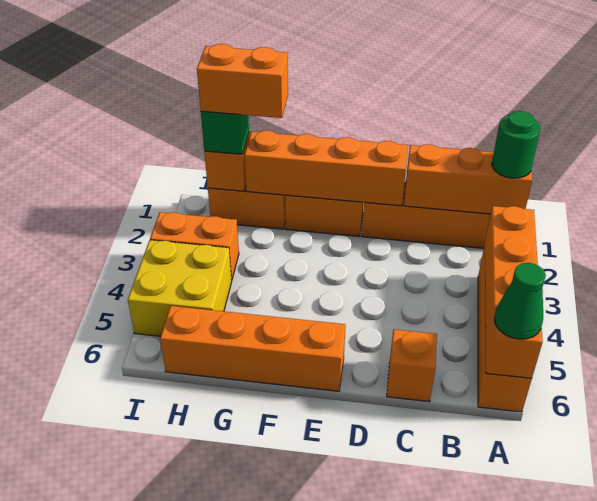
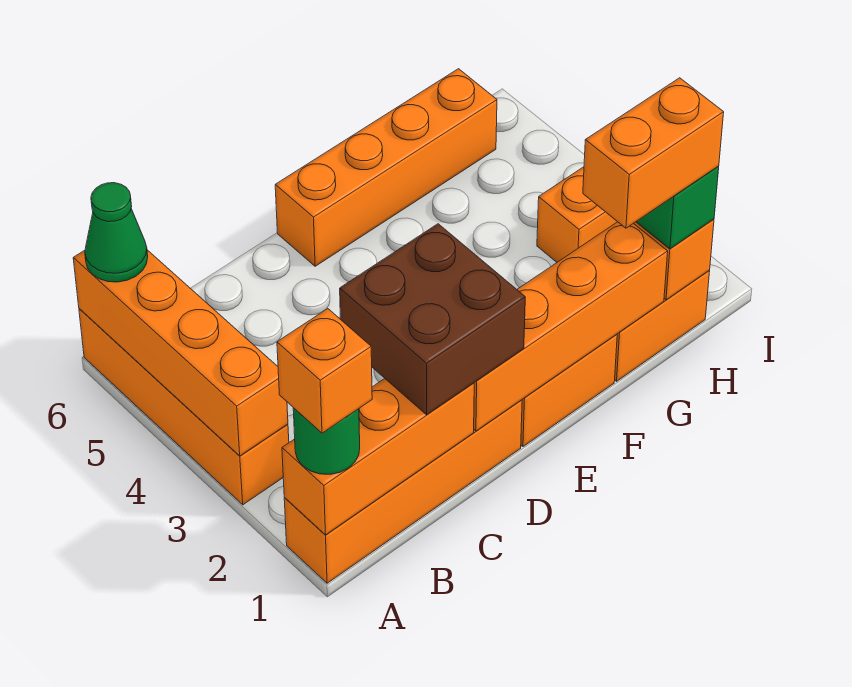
none -> brown brick C1:D2 level 3
orange brick C6 level 1 -> orange brick A1 level 4
yellow brick H4:I5 level 1 -> none

